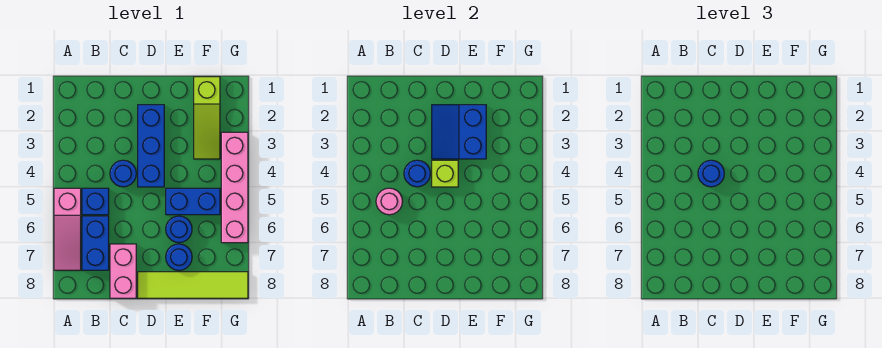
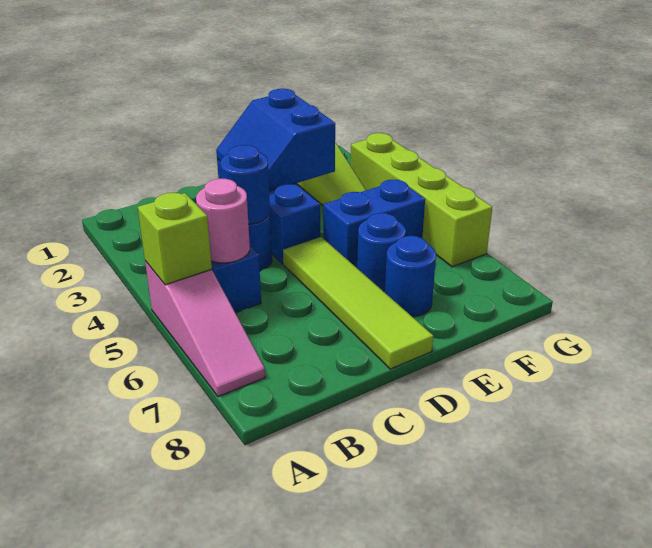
blue brick B6:B7 level 1 -> none
blue round brick C4 level 3 -> none
pink brick C7:C8 level 1 -> none
lime brick D4 level 2 -> lime brick A5 level 2
lime tile D8:G8 level 1 -> lime tile D5:D8 level 1
pink brick G3:G6 level 1 -> lime brick G3:G6 level 1

